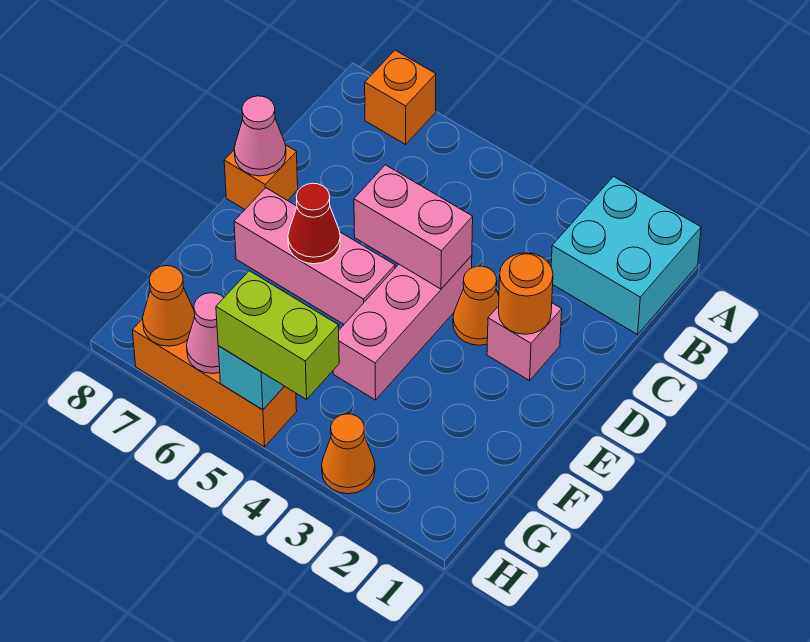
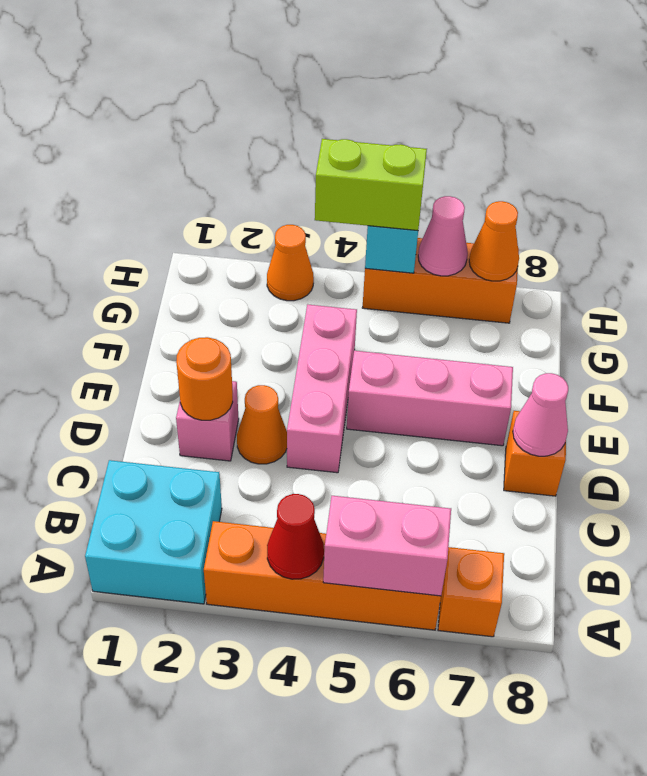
none -> orange brick A3:A6 level 1
pink brick D4:D5 level 2 -> pink brick A5:A6 level 2
red cone E6 level 2 -> red cone A4 level 2

